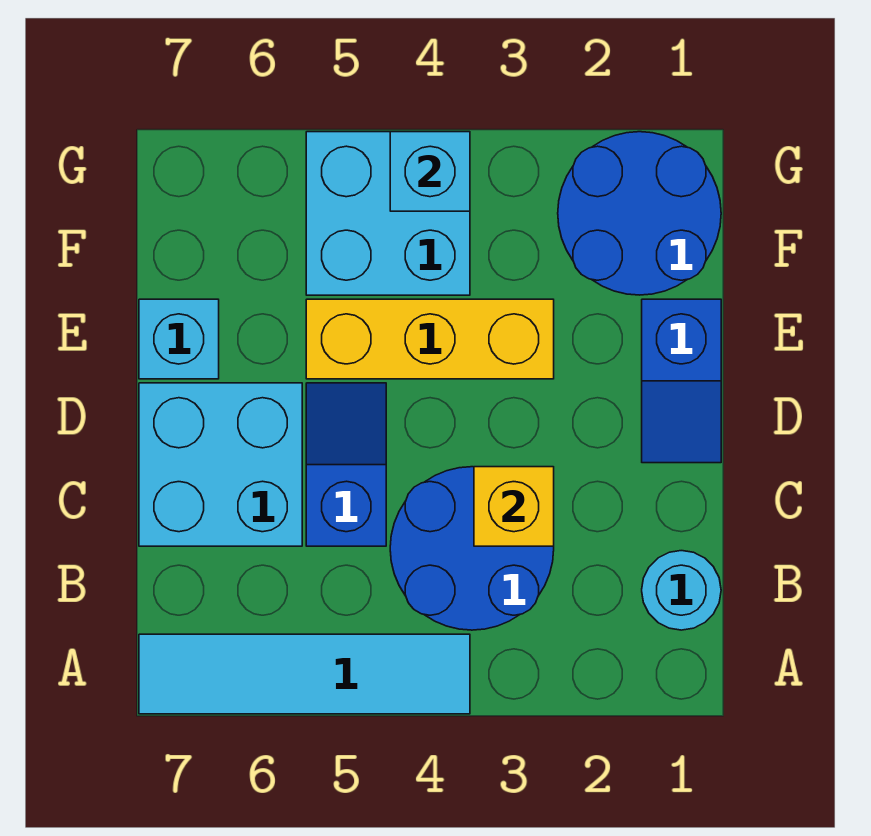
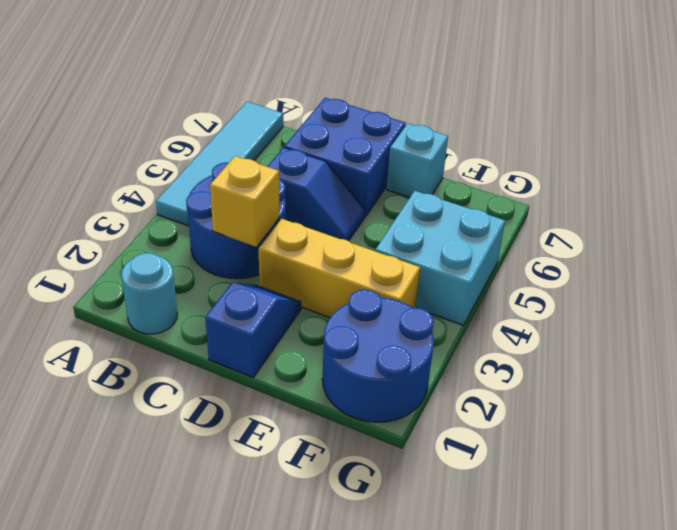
cyan brick C6:D7 level 1 -> blue brick C6:D7 level 1
blue slope D1:E1 level 1 top E -> blue slope D1:D2 level 1 top 1
yellow brick E3:E5 level 1 -> yellow brick D3:F3 level 1
cyan brick G4 level 2 -> none

